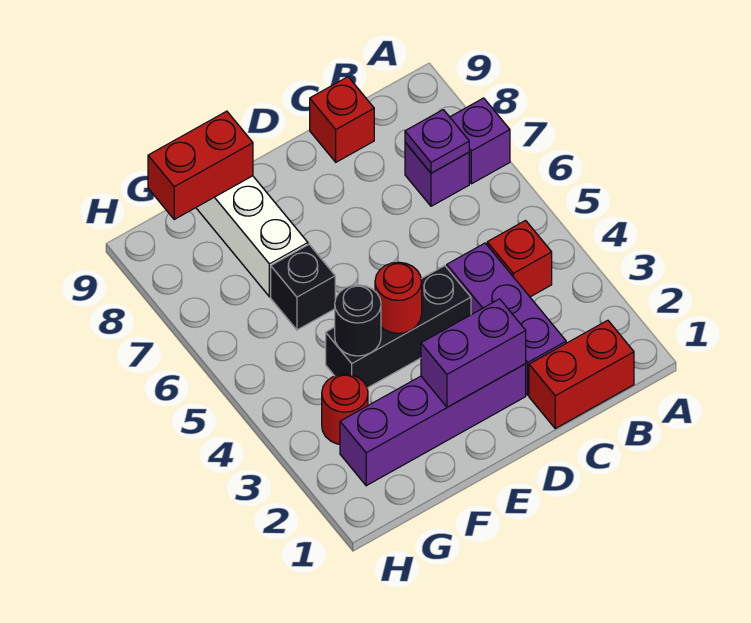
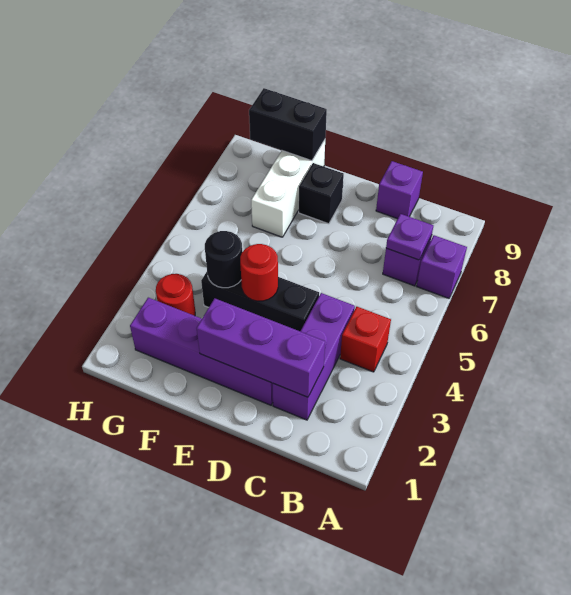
red brick B1:C1 level 1 -> none
red brick C9 level 1 -> purple brick C9 level 1
purple brick D2:E2 level 2 -> purple brick C2:E2 level 2
black brick F6 level 1 -> black brick E8 level 1
red brick F9:G9 level 2 -> black brick F9:G9 level 2

